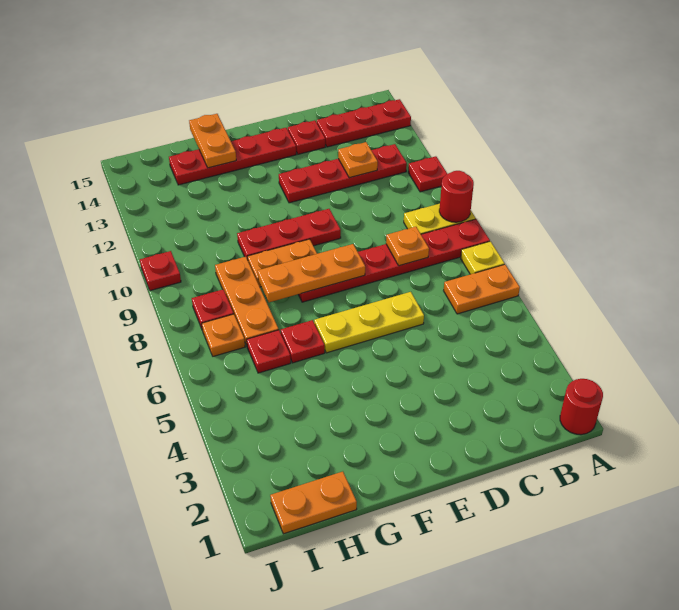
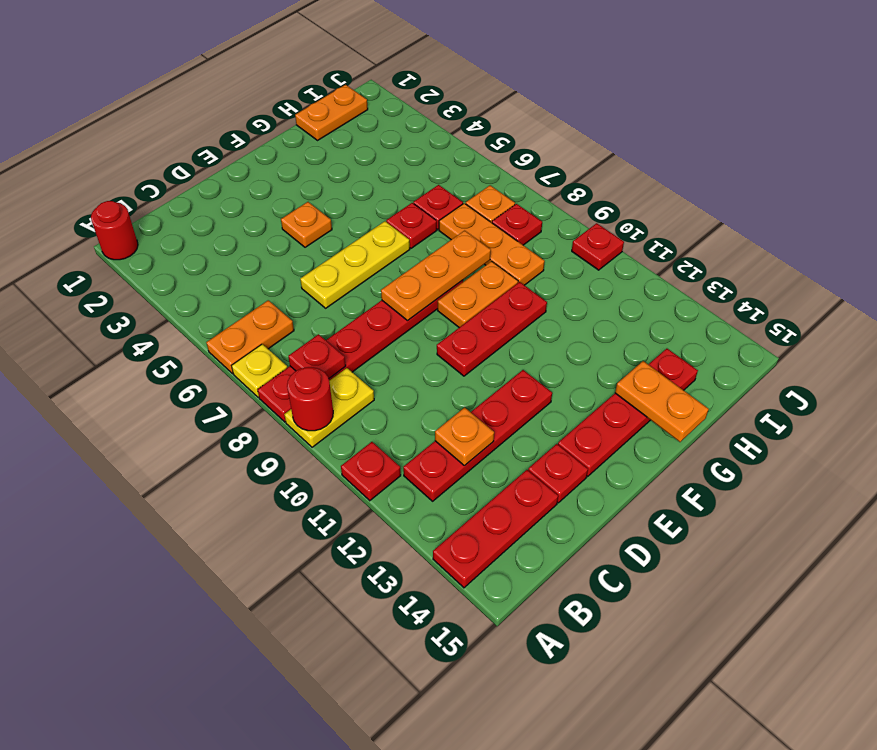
none -> red plate B8 level 2
orange plate C8 level 2 -> orange plate E4 level 1

